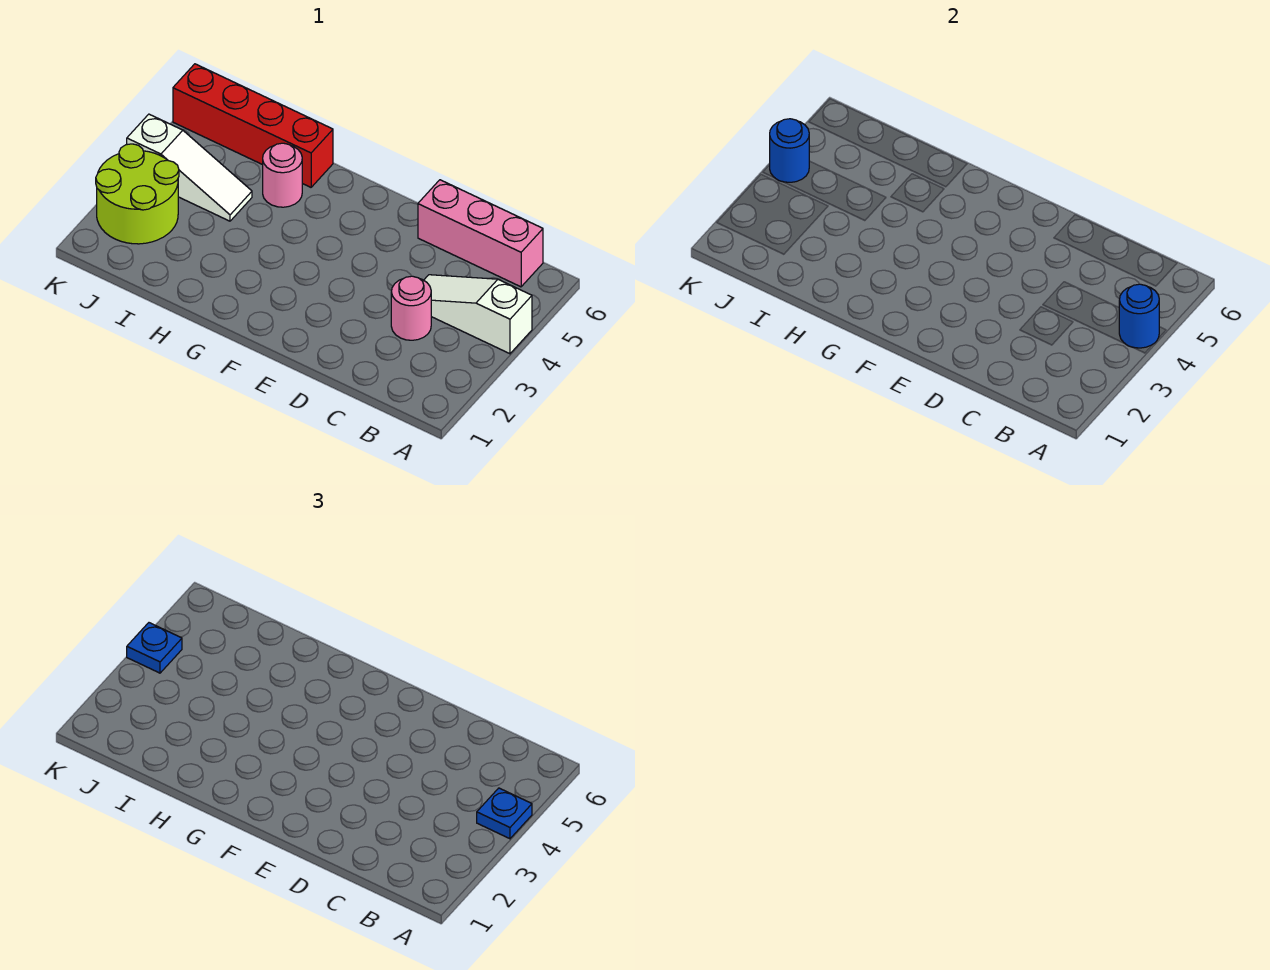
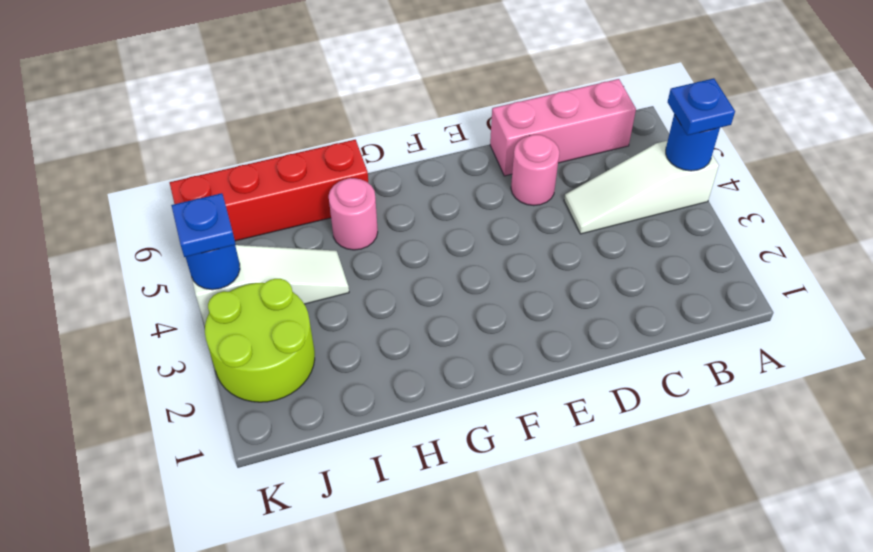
pink round brick C3 level 1 -> pink round brick D5 level 1

